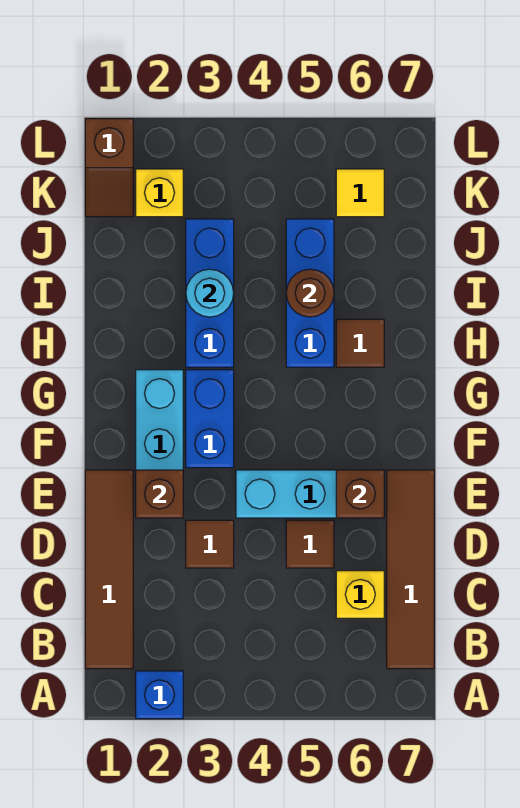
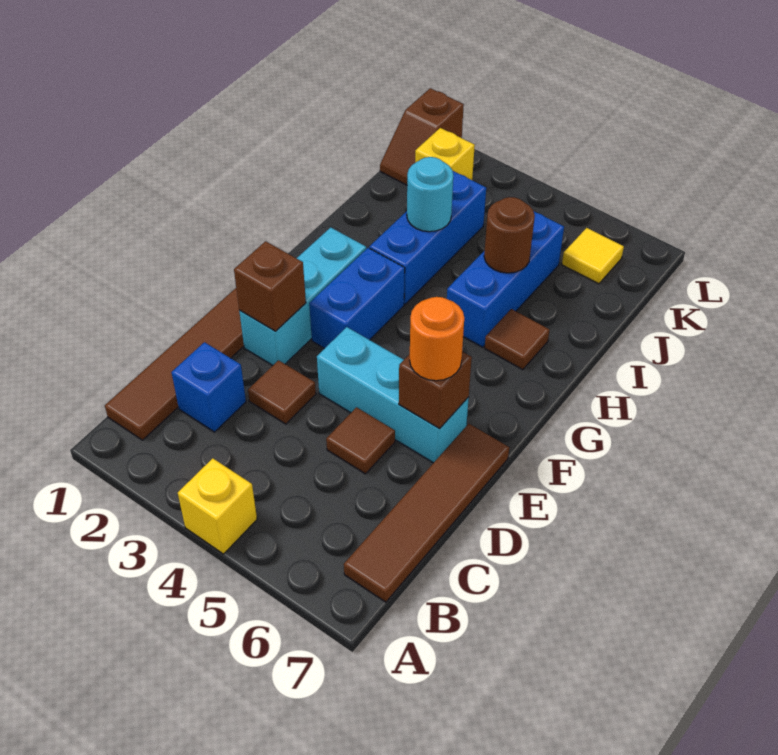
blue brick A2 level 1 -> blue brick C2 level 1
yellow brick C6 level 1 -> yellow brick A4 level 1
none -> orange round brick E6 level 3

